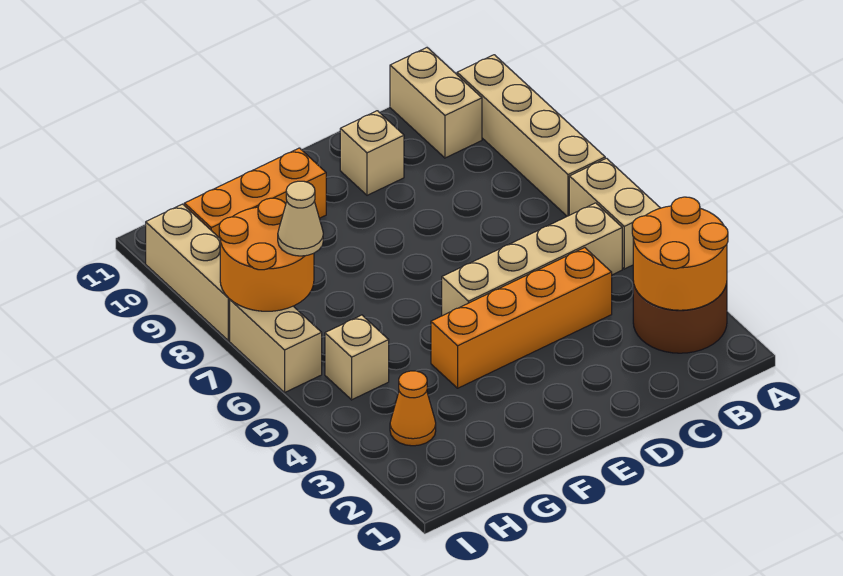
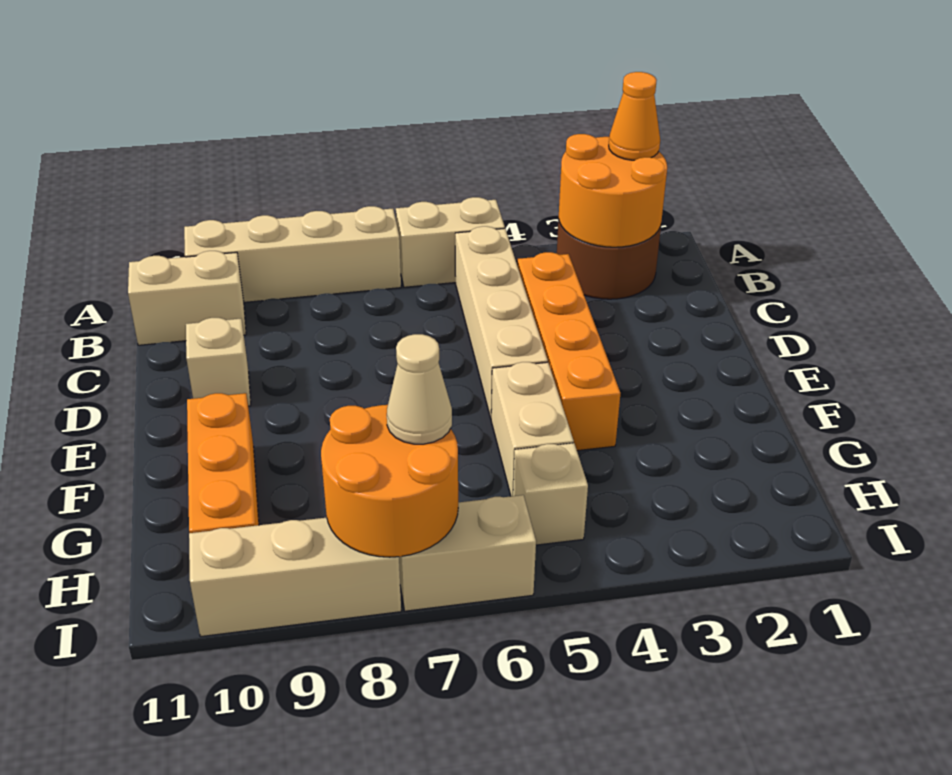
none -> tan brick F5:G5 level 1
orange cone H3 level 1 -> orange cone A2 level 3

